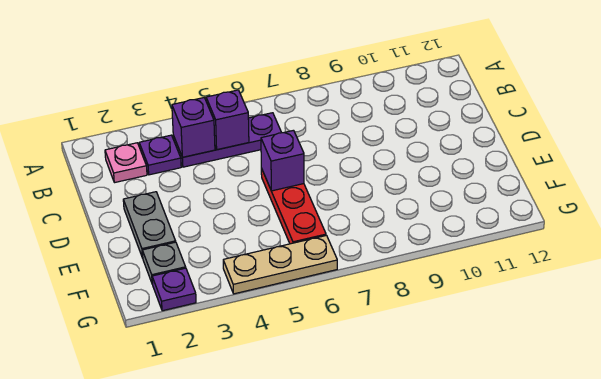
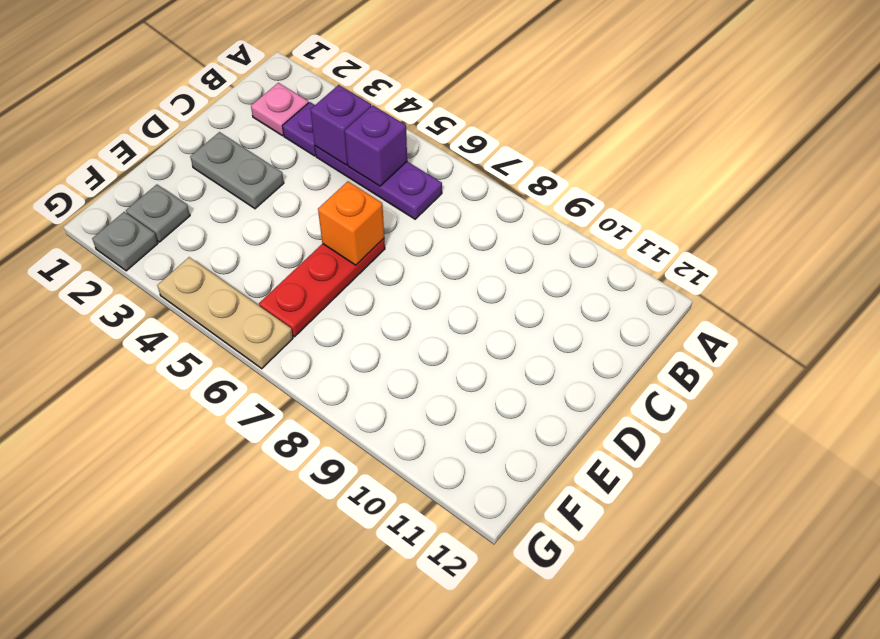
grey plate D2:E2 level 1 -> grey plate D2:D3 level 1
purple brick D6 level 2 -> orange brick D6 level 2
purple plate G2 level 1 -> grey plate G2 level 1

